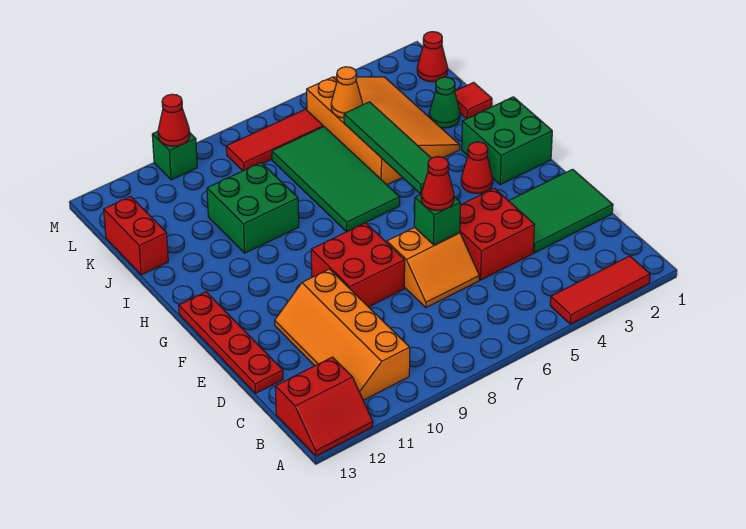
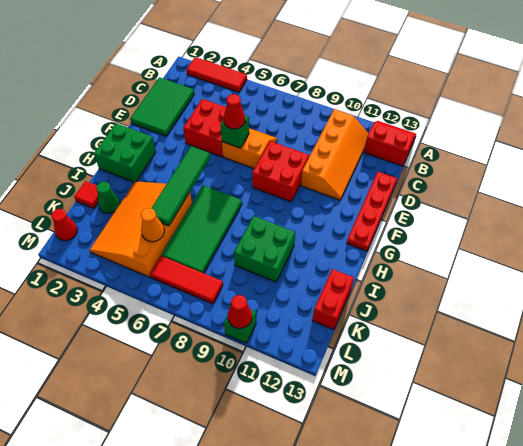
green tile D1:E3 level 1 -> green tile C1:E2 level 1
red cone G3 level 1 -> none

